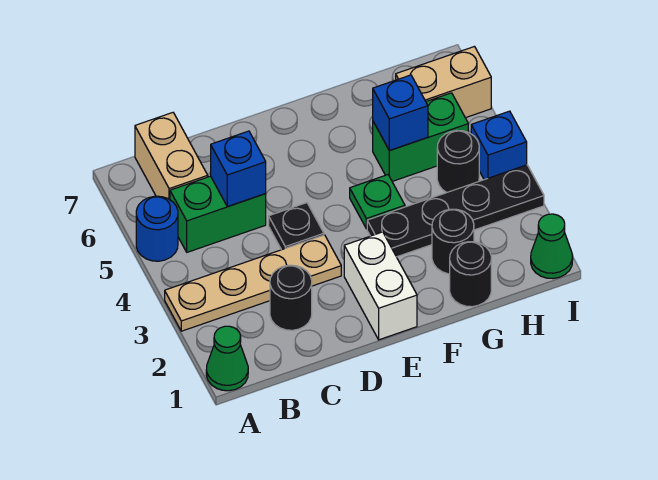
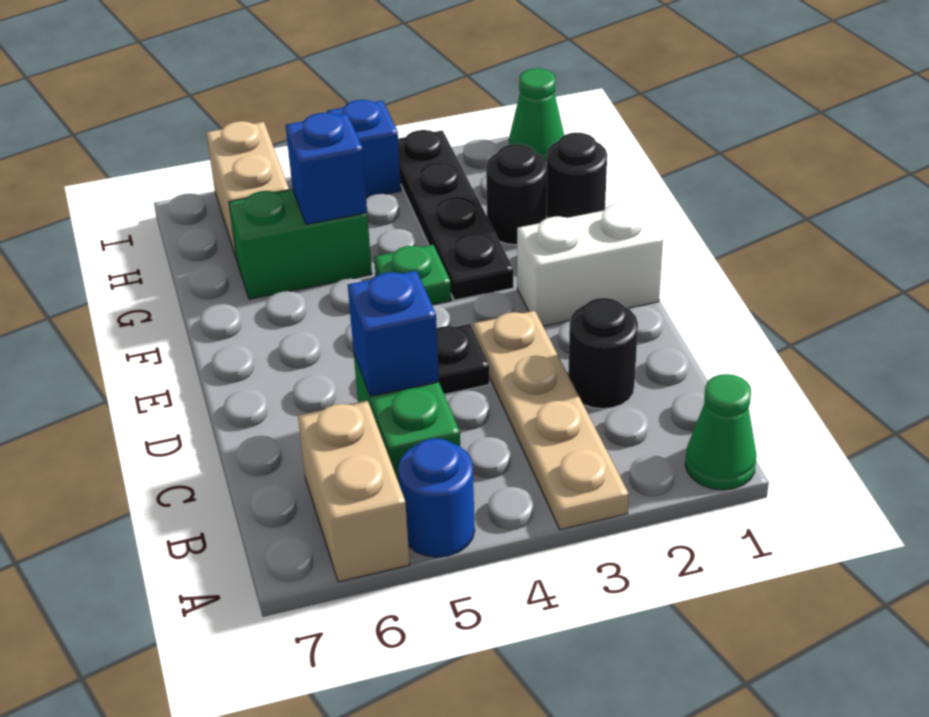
tan brick B6:B7 level 1 -> tan brick A6:B6 level 1
green brick G5:H5 level 1 -> green brick G5:G6 level 1
black round brick H4 level 1 -> none

